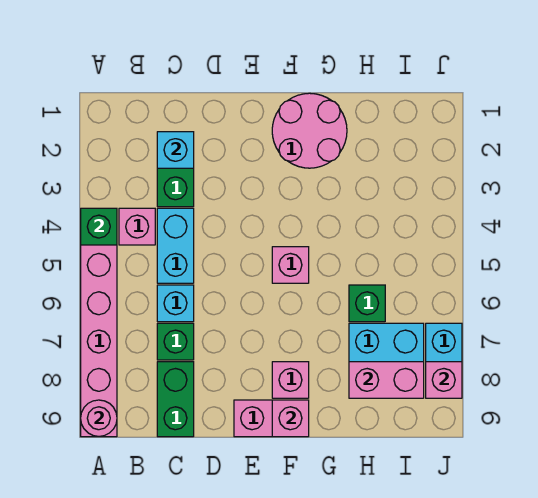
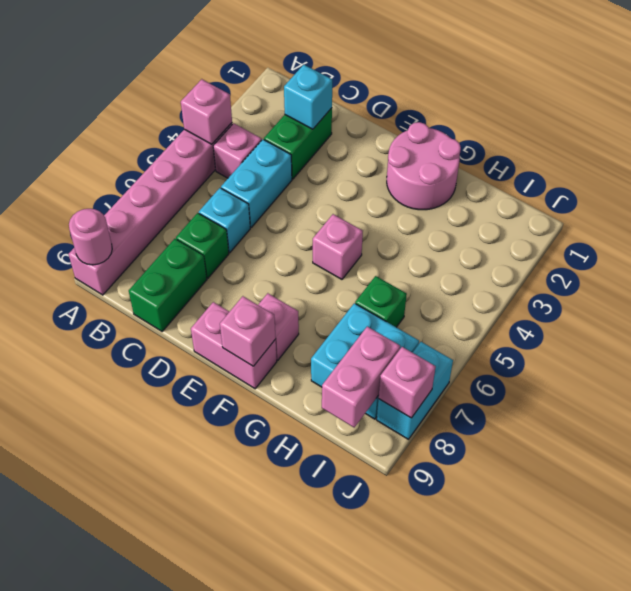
green brick A4 level 2 -> pink brick A4 level 2
pink brick H8:I8 level 2 -> pink brick I8:I9 level 2

